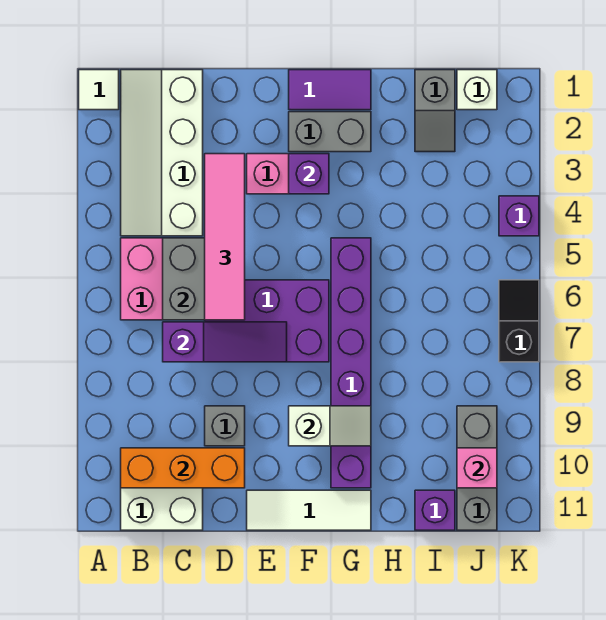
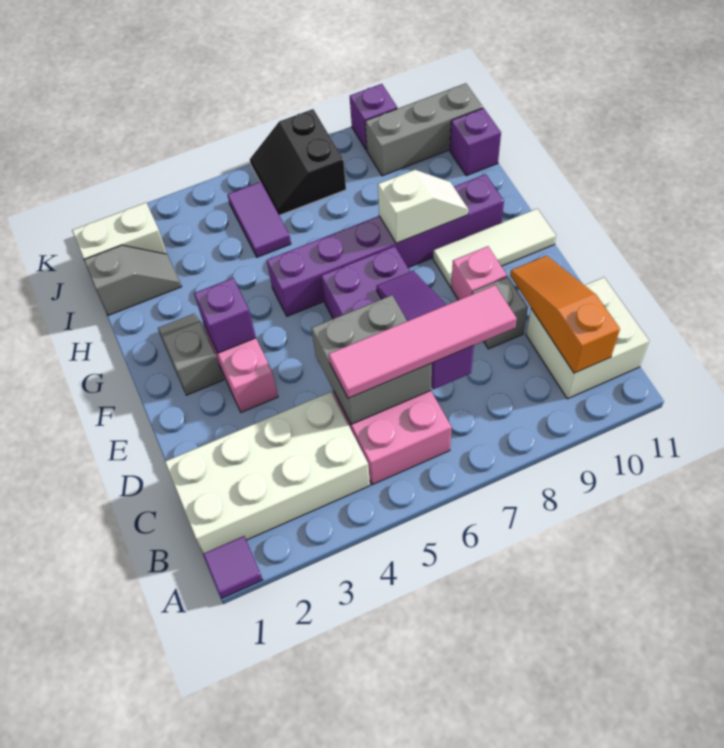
white tile A1 level 1 -> purple tile A1 level 1
white slope B1:C4 level 1 top C -> white brick B1:C4 level 1
orange brick B10:D10 level 2 -> orange slope B10:D10 level 2 top B
pink tile D3:D6 level 3 -> pink tile C5:C8 level 3
white tile E11:G11 level 1 -> white tile F9:F11 level 1
purple tile F1:G1 level 1 -> purple tile I5:J5 level 1
grey brick F2:G2 level 1 -> grey slope F2:G2 level 1 top F
white slope F9:G9 level 2 top F -> white slope G8:G9 level 2 top 8
white brick J1 level 1 -> white brick J1:J2 level 1
pink brick J10 level 2 -> pink brick E9 level 1
purple brick K4 level 1 -> purple brick K9 level 1
black slope K6:K7 level 1 top 7 -> black slope J6:K7 level 1 top 7

